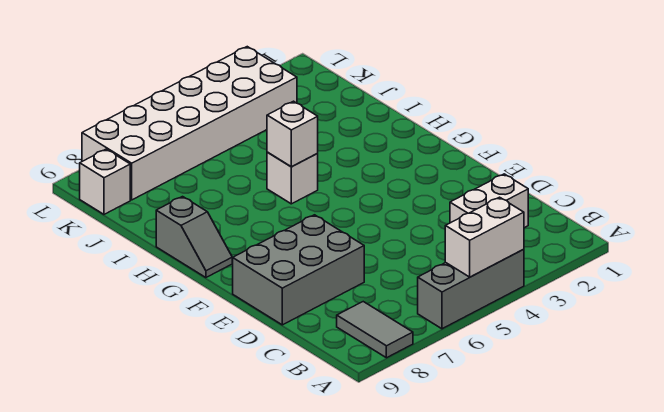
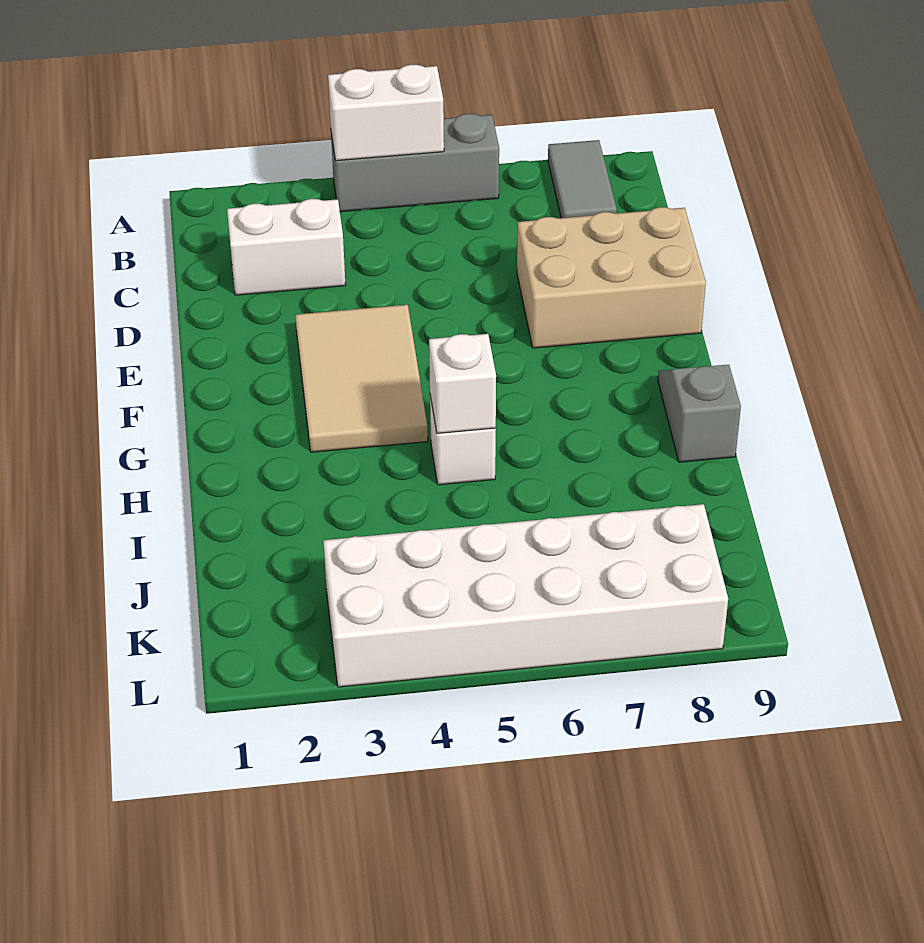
grey brick D7:E9 level 1 -> tan brick D7:E9 level 1
none -> tan tile E3:G4 level 1
white brick K9 level 1 -> none

